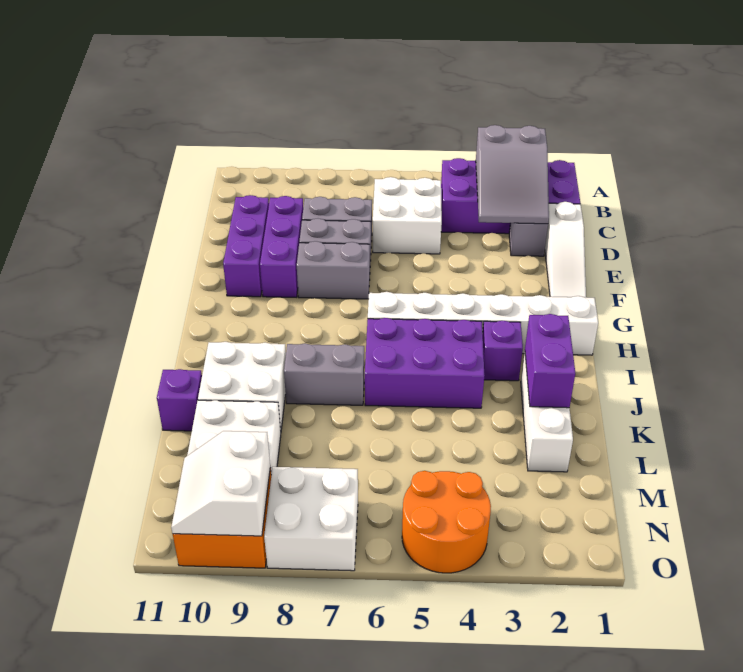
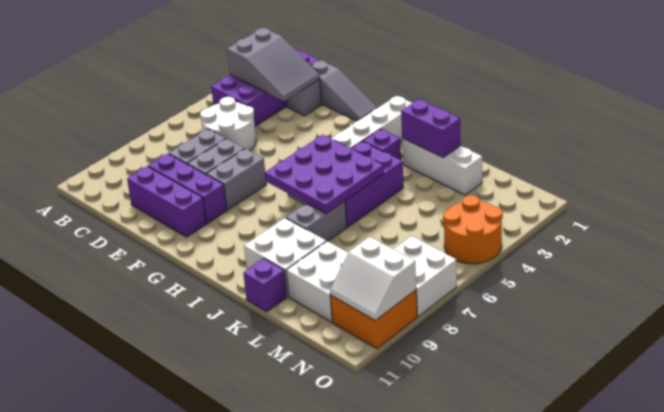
white brick C5:D6 level 1 -> white round brick C5:D6 level 1
white slope D1:F1 level 1 top D -> grey slope D1:F1 level 1 top D
none -> purple plate H5:J7 level 2

